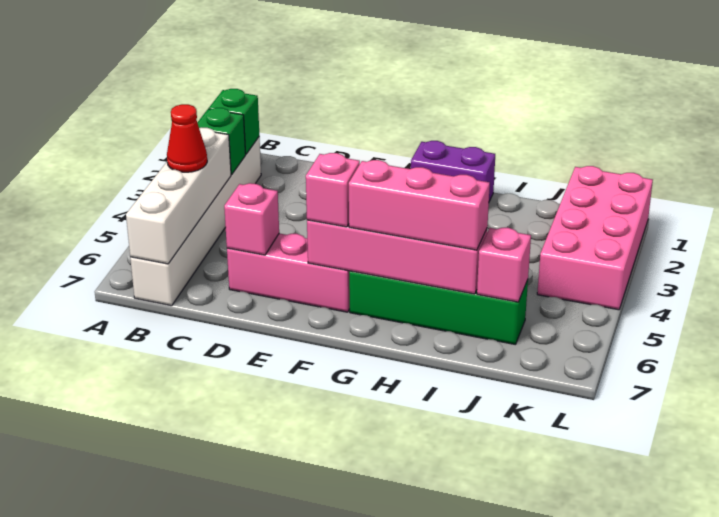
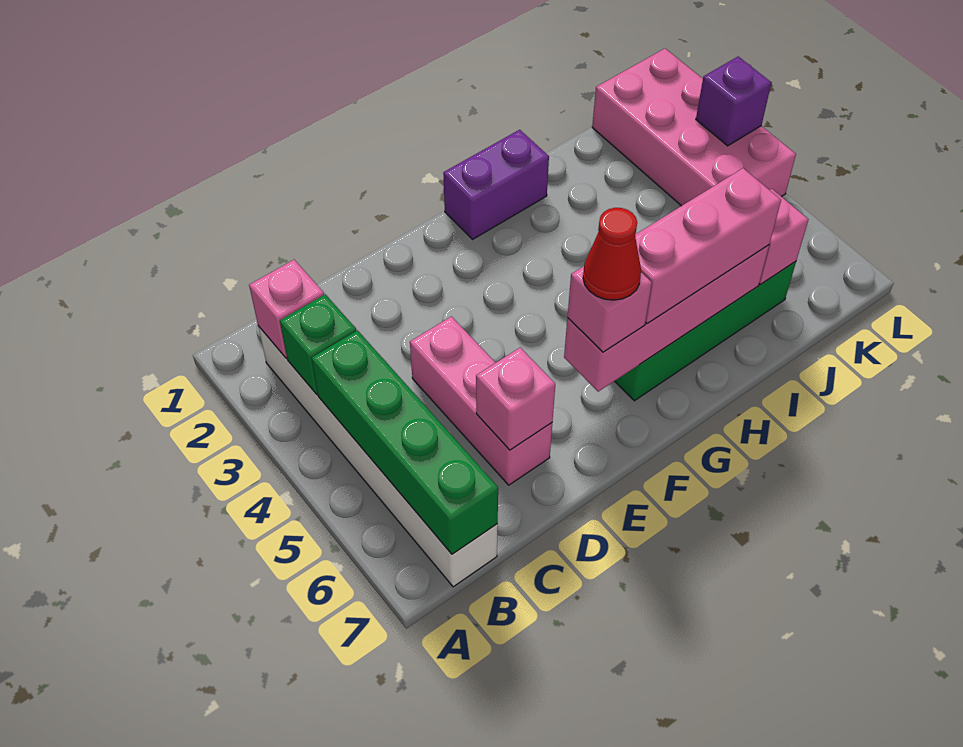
green brick B2 level 2 -> pink brick B2 level 2
white brick B4:B7 level 2 -> green brick B4:B7 level 2
red cone B5 level 3 -> red cone F6 level 4
pink brick D6:F6 level 1 -> pink brick D4:D6 level 1
none -> purple brick L3 level 2

